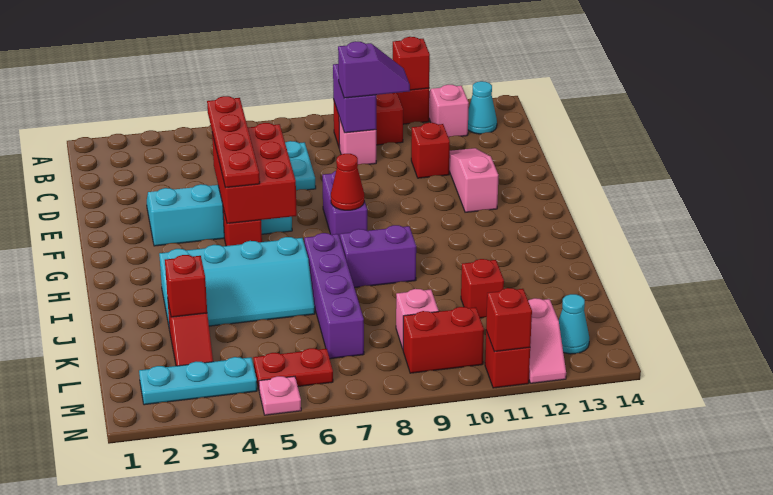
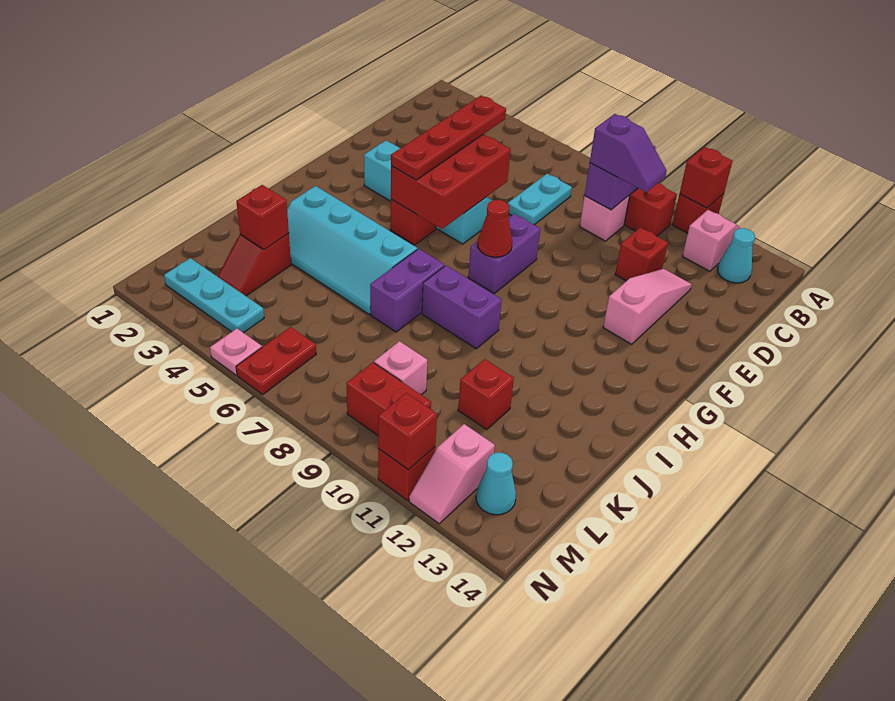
purple brick I7:L7 level 1 -> purple brick I7:J7 level 1
red plate M5:M6 level 1 -> red plate M6:N6 level 1

